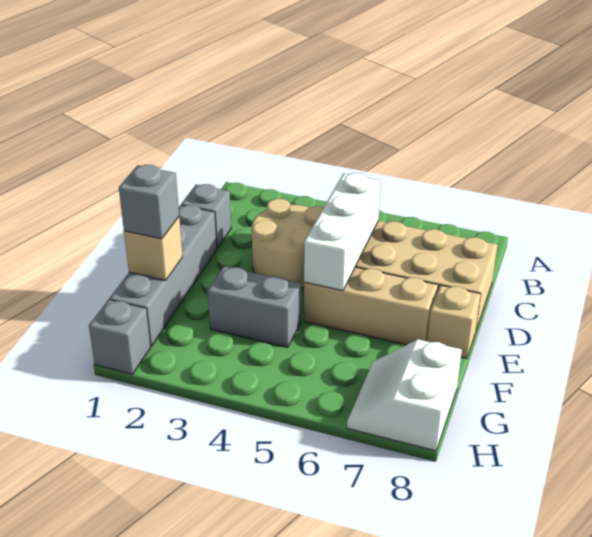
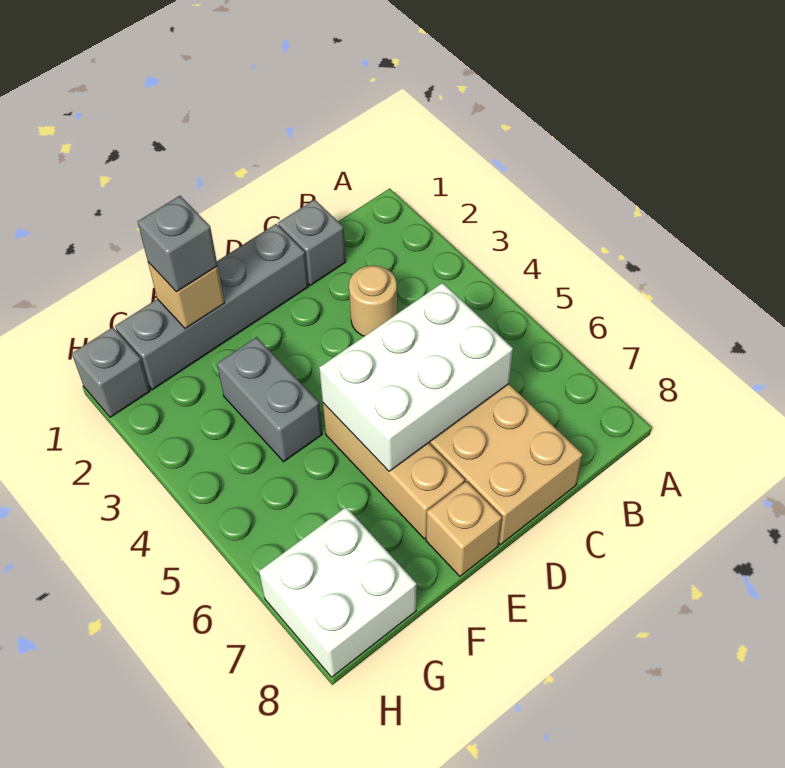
tan round brick C3:D4 level 1 -> tan round brick C3 level 1
white brick C5:E5 level 2 -> white brick C5:E6 level 2
white slope G7:H8 level 1 top 8 -> white brick G7:H8 level 1

